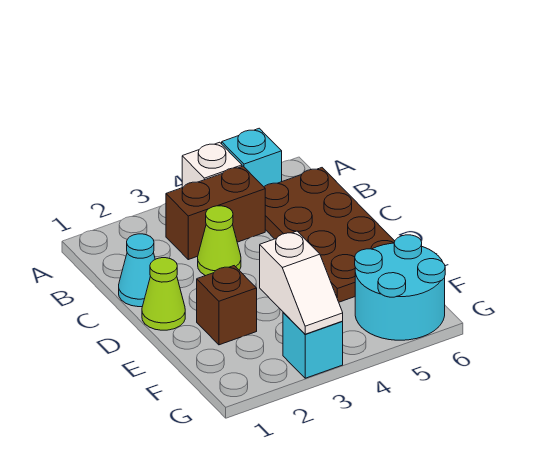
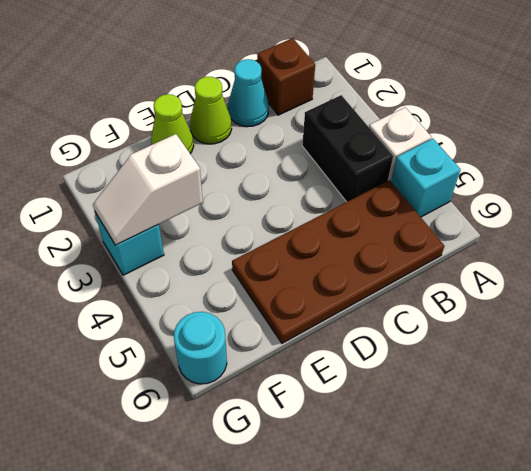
brown brick B3:B4 level 1 -> black brick B3:B4 level 1
lime cone C3 level 1 -> lime cone E1 level 1
brown brick E2 level 1 -> brown brick B1 level 1
cyan round brick F5:G6 level 1 -> cyan round brick G6 level 1

